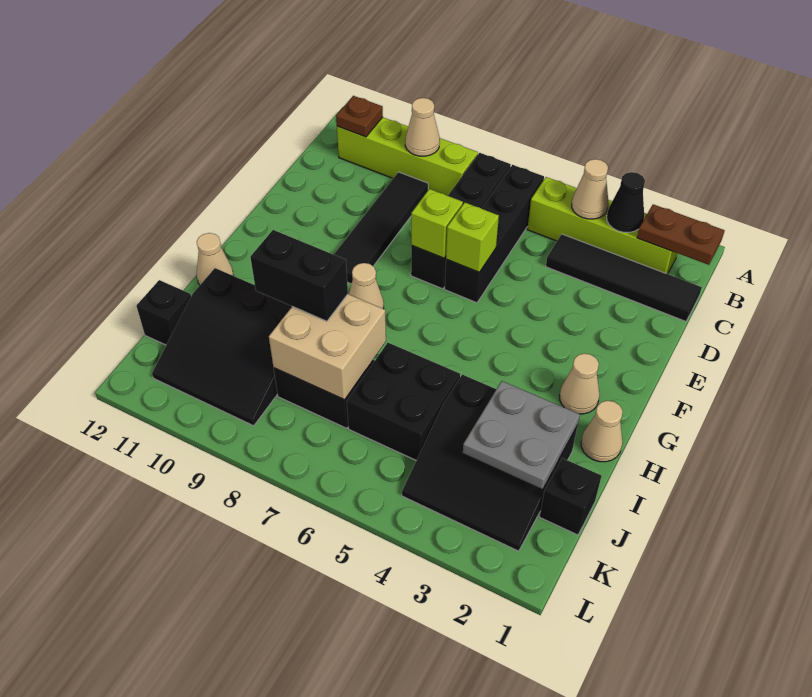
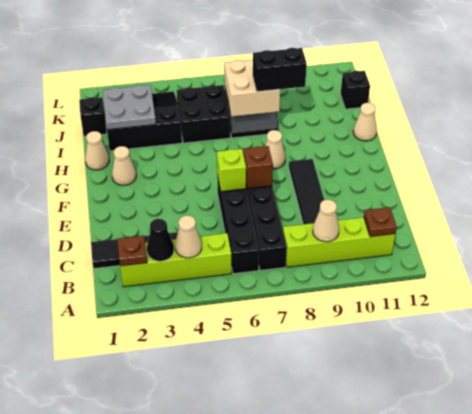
brown plate B1:B2 level 2 -> brown plate B2 level 2
lime brick E7 level 2 -> brown brick E7 level 2
black slope I9:K11 level 1 top I -> none

